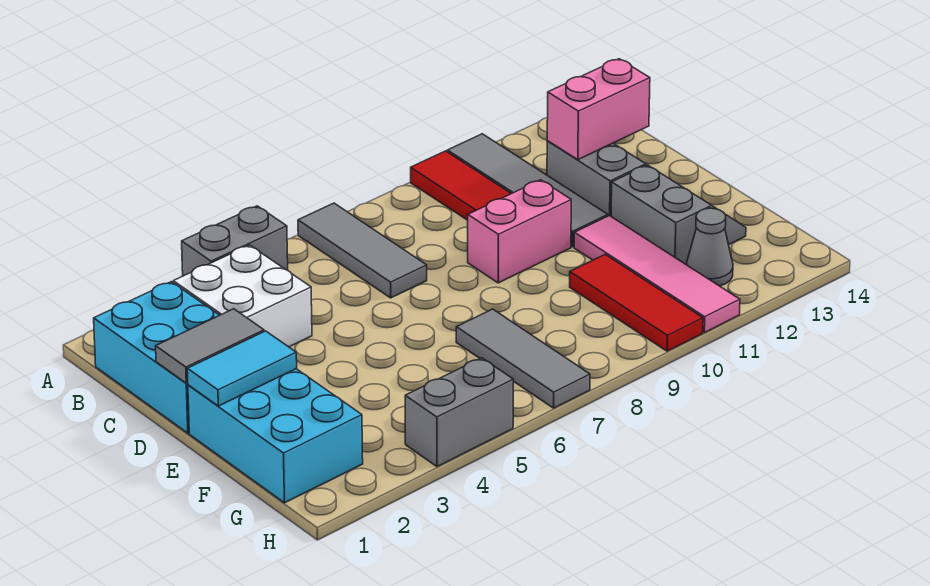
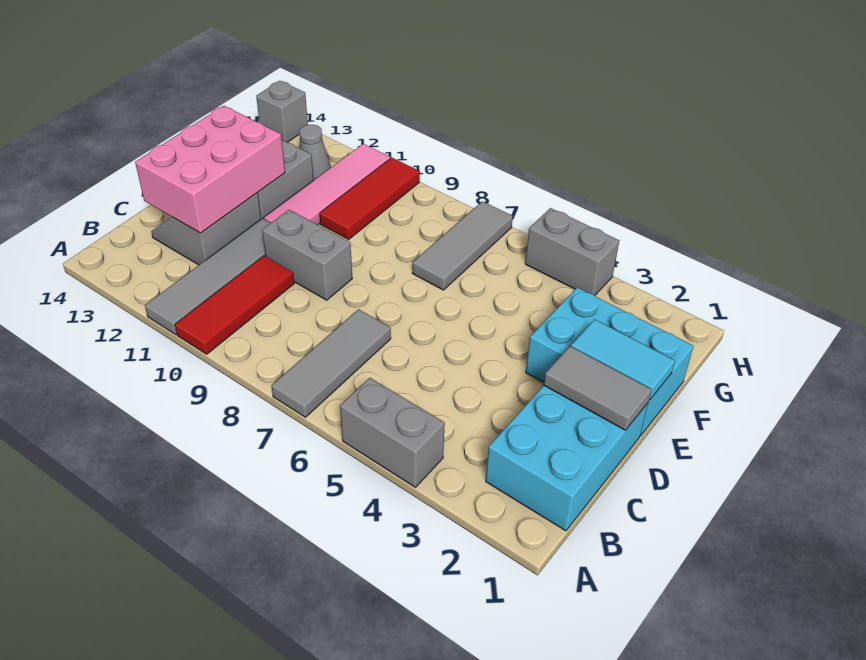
white brick B3:C4 level 1 -> none
pink brick C12:C13 level 2 -> pink brick C12:E13 level 2
pink brick D9:D10 level 1 -> grey brick D9:D10 level 1
cyan brick E1:G2 level 1 -> cyan brick E1:F3 level 1
none -> grey brick H14 level 1

